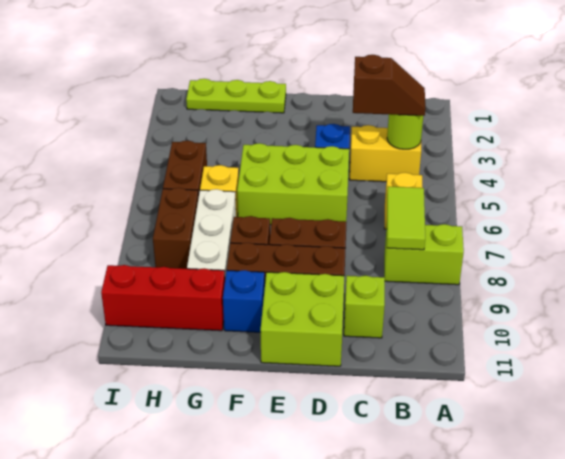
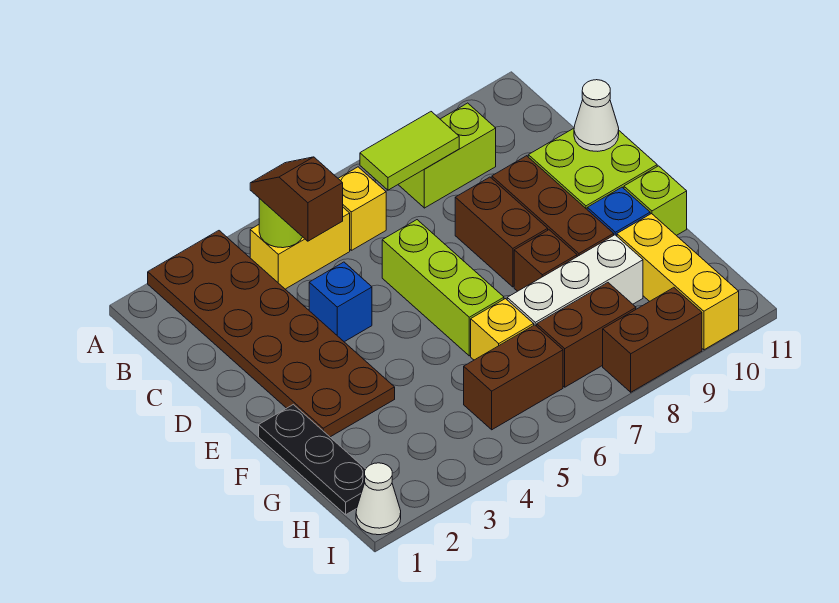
none -> brown plate A2:F3 level 1
lime brick A8:B8 level 1 -> lime brick B8:B9 level 1
yellow brick B4:C4 level 1 -> yellow brick B4:B5 level 1
lime brick C10 level 1 -> lime brick F11 level 1
lime brick D5:F6 level 1 -> lime brick D6:F6 level 1
none -> white cone D11 level 2
lime plate F1:H1 level 1 -> black plate F1:H1 level 1
red brick G10:I10 level 1 -> yellow brick G10:I10 level 1
none -> white cone I1 level 1
none -> brown brick I8:I9 level 1

